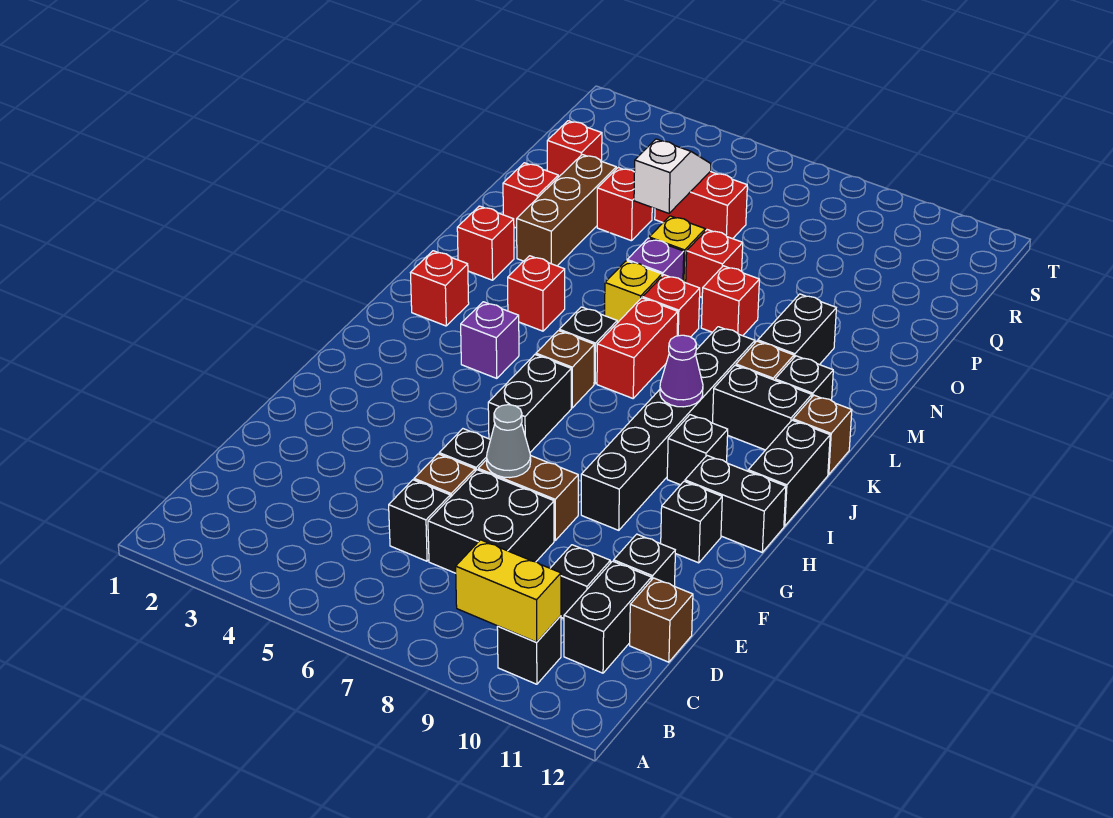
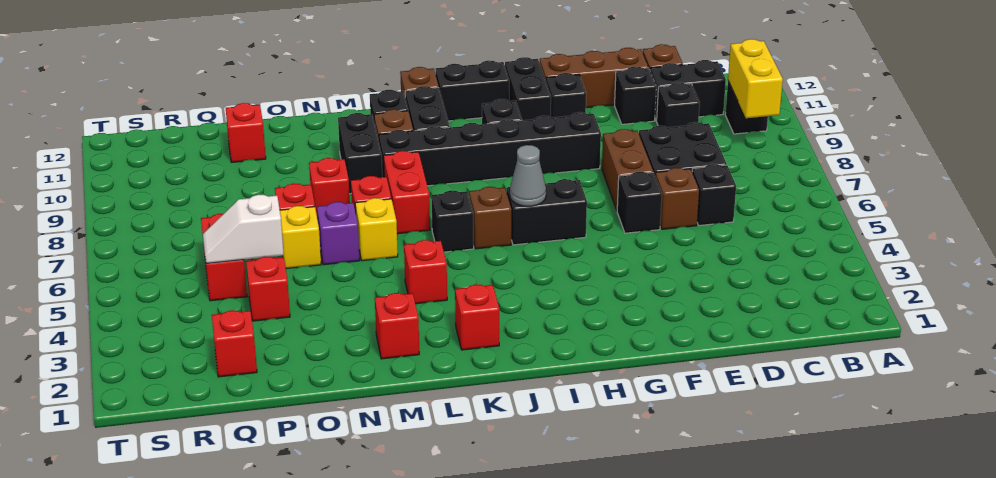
grey cone F7 level 2 -> grey cone I6 level 2
purple brick J4 level 1 -> none
purple cone J9 level 2 -> none
red brick K7:L7 level 1 -> red brick L7:L8 level 1
black brick M10:N10 level 1 -> black brick M9:M10 level 1
brown brick N3:P3 level 1 -> brown brick E12:G12 level 1
red brick O2 level 1 -> red brick P11 level 1

